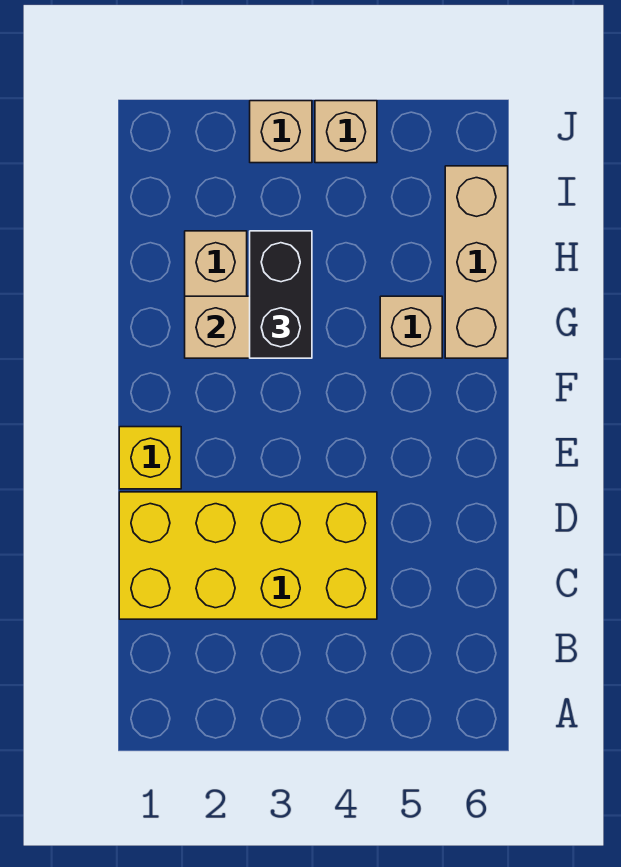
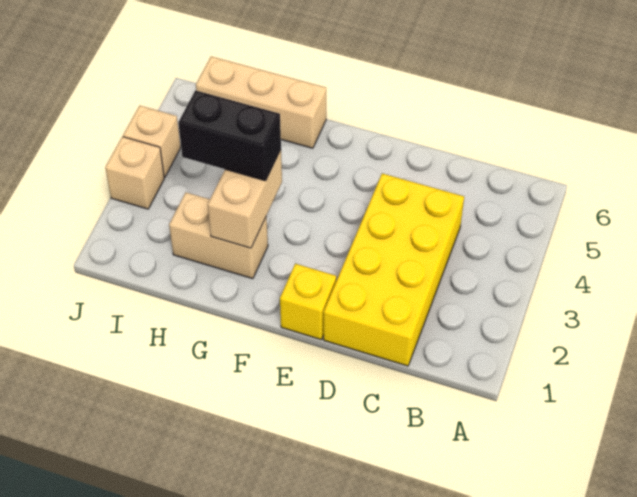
tan brick G5 level 1 -> none

